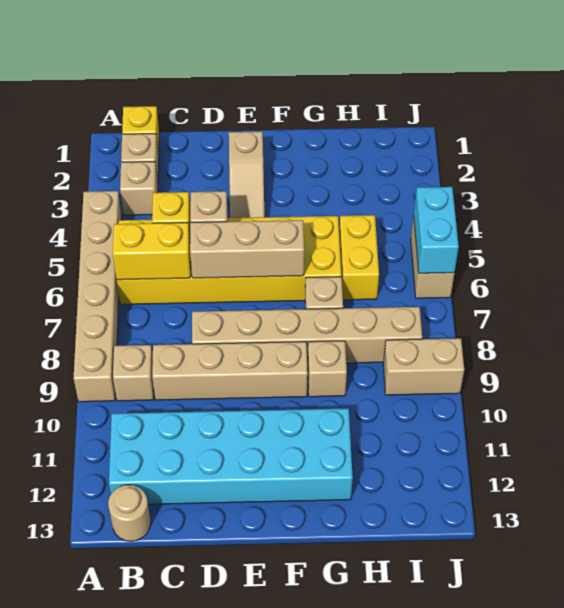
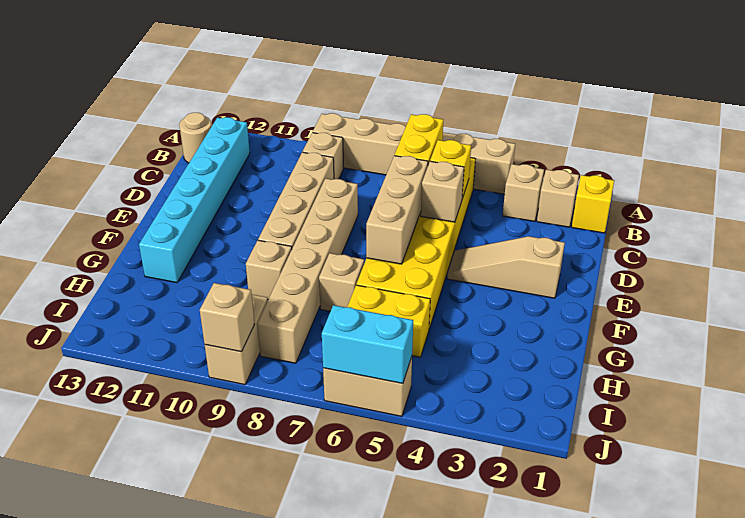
cyan brick B11:G12 level 1 -> cyan brick B12:G12 level 1
none -> tan brick J9 level 2

